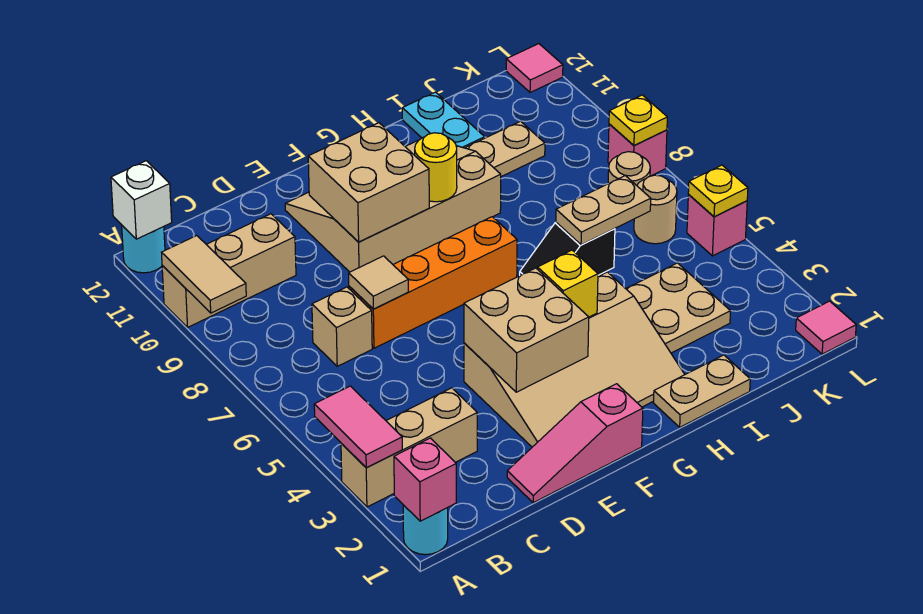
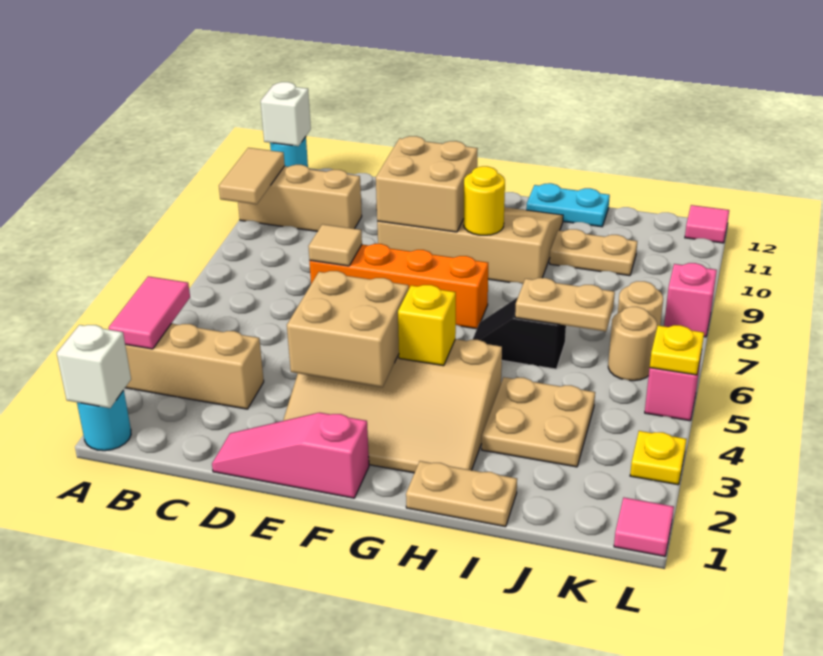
pink brick A1 level 2 -> white brick A1 level 2
tan brick C7 level 1 -> none
cyan plate I11:I12 level 1 -> cyan plate H12:I12 level 1
yellow plate L8 level 2 -> yellow plate L3 level 1

